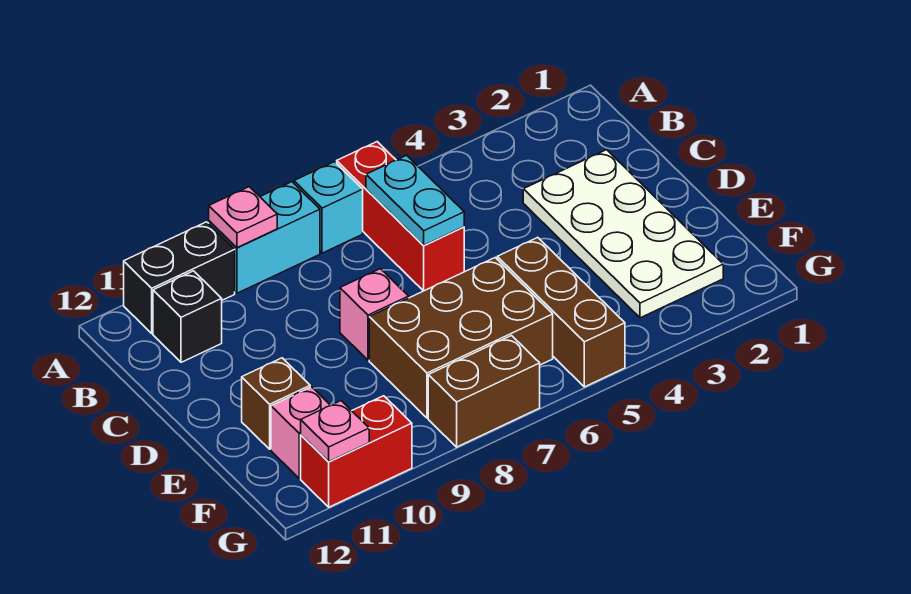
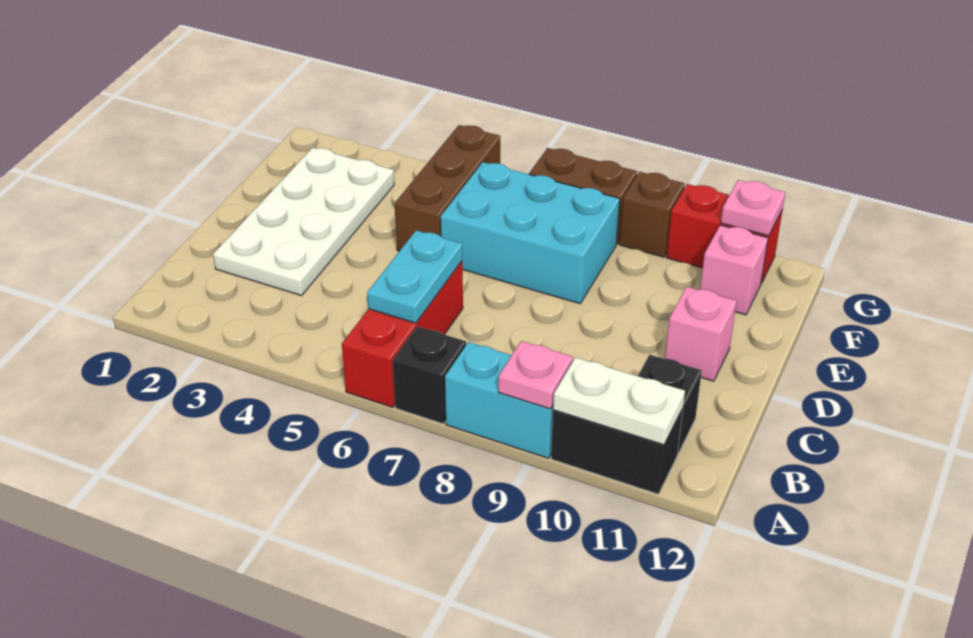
cyan brick A7 level 1 -> black brick A7 level 1
none -> white plate A10:A11 level 2
pink brick D8 level 1 -> pink brick D11 level 1
brown brick E6:F8 level 1 -> cyan brick E6:F8 level 1
brown brick E11 level 1 -> brown brick G9 level 1

